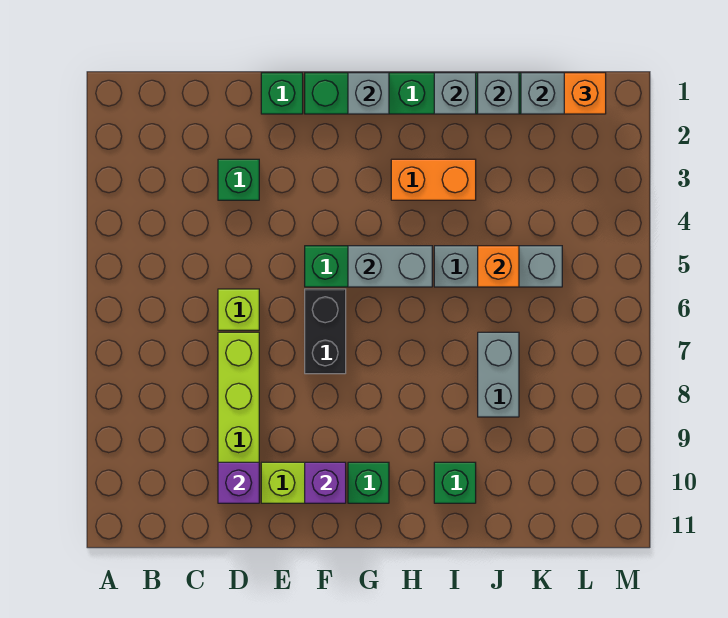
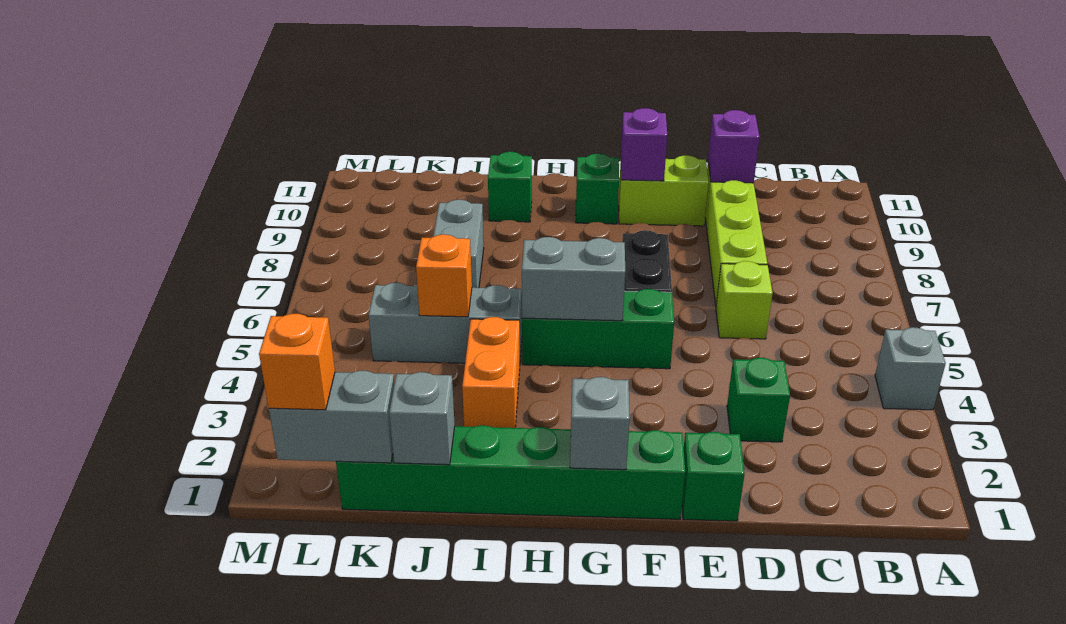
orange brick H3:I3 level 1 -> orange brick I3:I4 level 1
grey brick I1 level 2 -> grey brick A4 level 1

